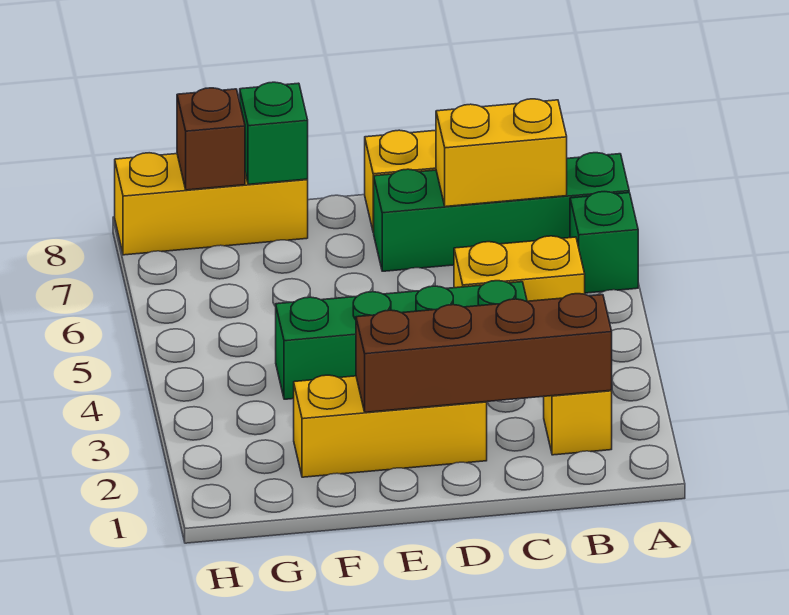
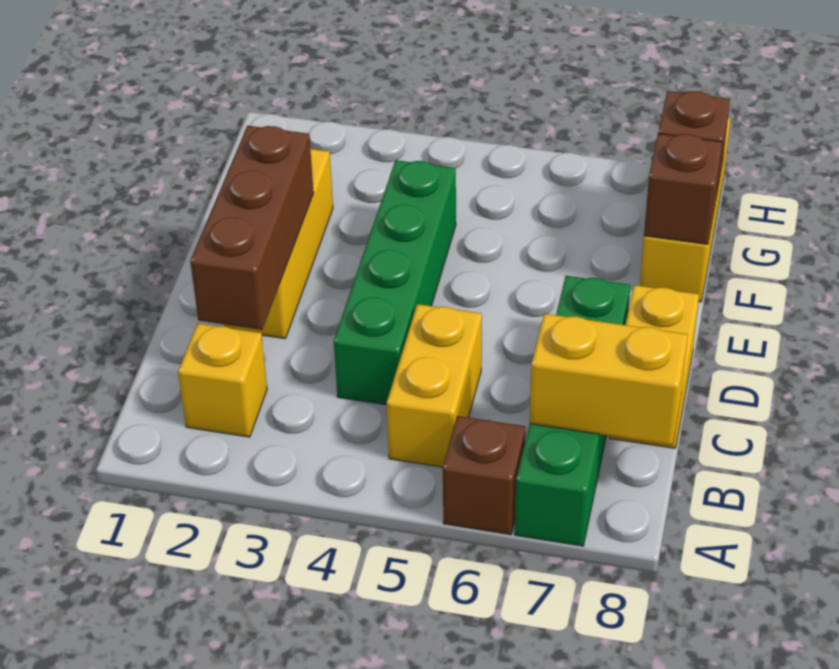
green brick A6 level 1 -> brown brick A6 level 1
brown brick B2:E2 level 2 -> brown brick C2:E2 level 2
yellow brick B7:C7 level 2 -> yellow brick B7:B8 level 2
green brick F8 level 2 -> brown brick F8 level 2

